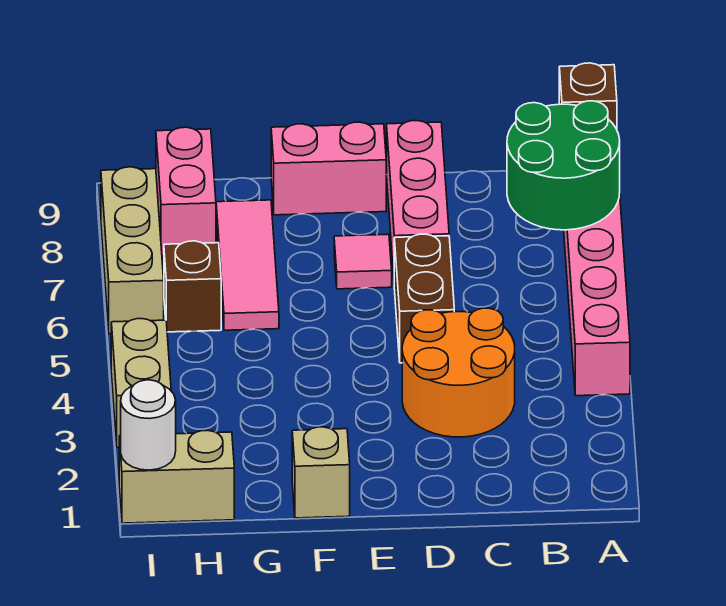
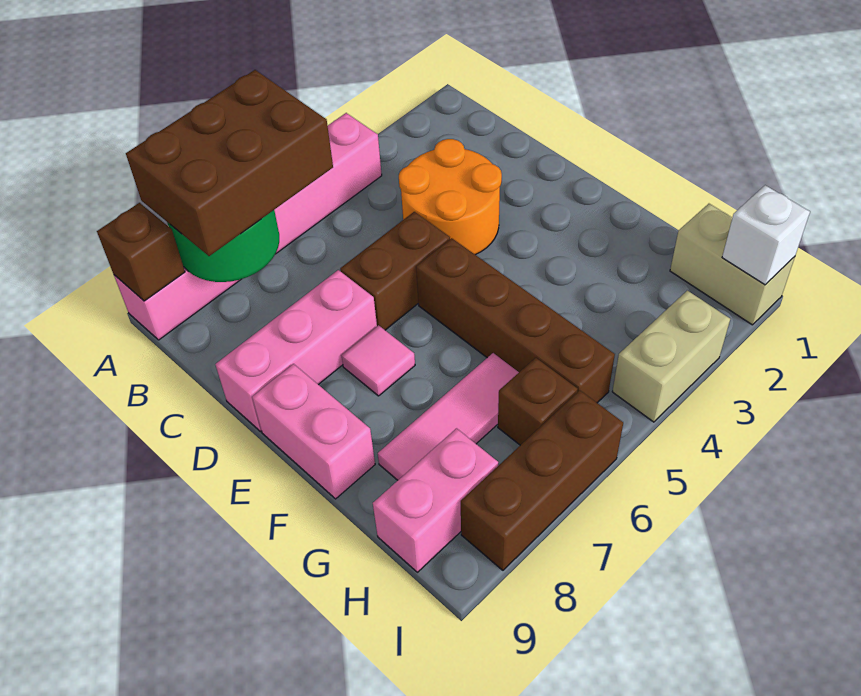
none -> brown brick A6:B8 level 3
none -> brown brick E5:H5 level 1
tan brick F1 level 1 -> none
white round brick I1 level 2 -> white brick I1 level 2
tan brick I6:I8 level 1 -> brown brick I6:I8 level 1

